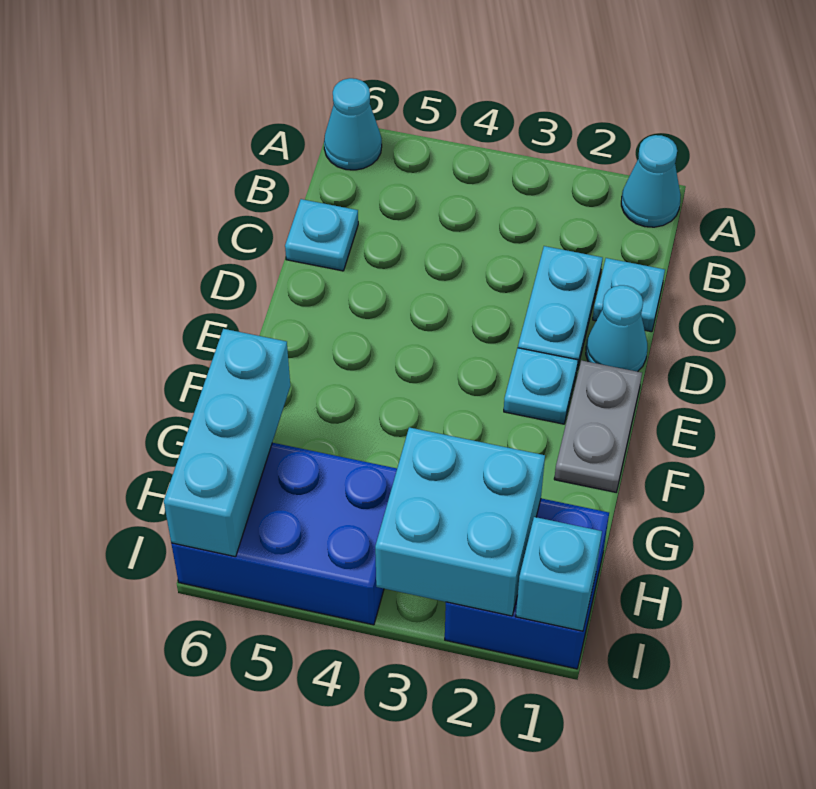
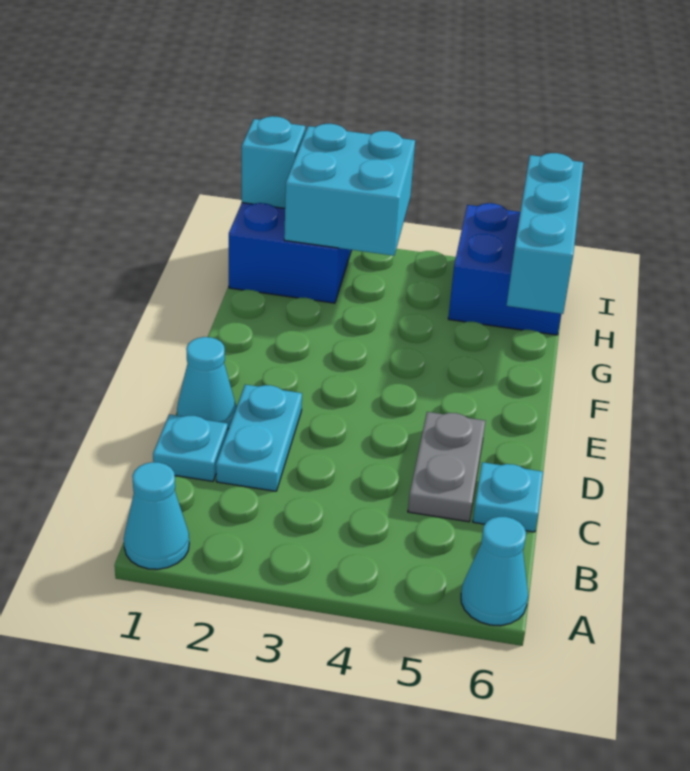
grey plate E1:F1 level 1 -> grey plate C5:D5 level 1
cyan plate E2 level 1 -> none
blue brick H4:I6 level 1 -> blue brick H5:I6 level 1

